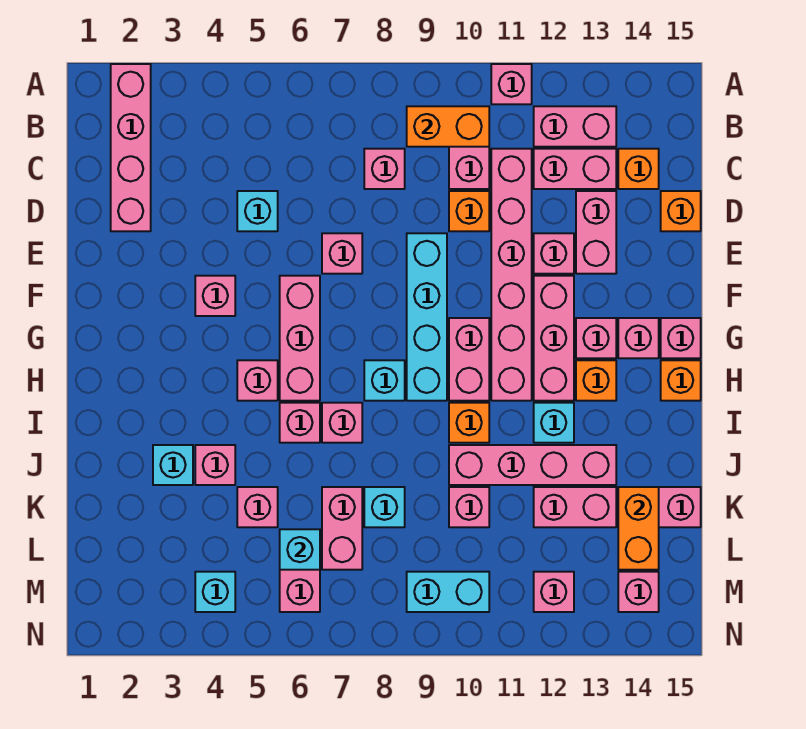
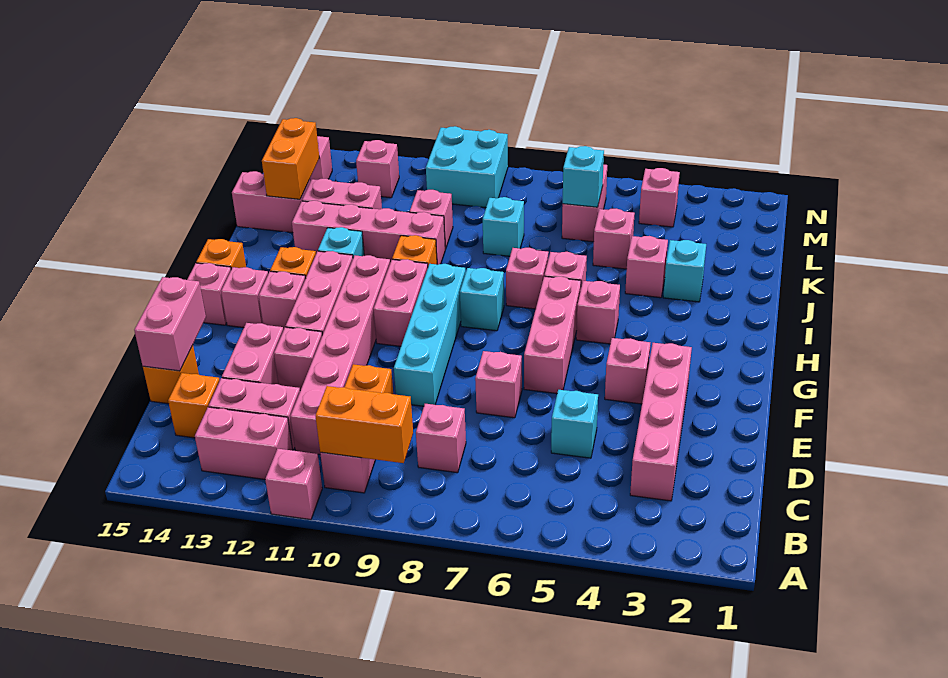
pink brick A2:D2 level 1 -> pink brick C3:F3 level 1
pink brick K7:L7 level 1 -> pink brick D15:E15 level 2
cyan brick M4 level 1 -> pink brick M4 level 1
cyan brick M9:M10 level 1 -> cyan brick M9:N10 level 1

